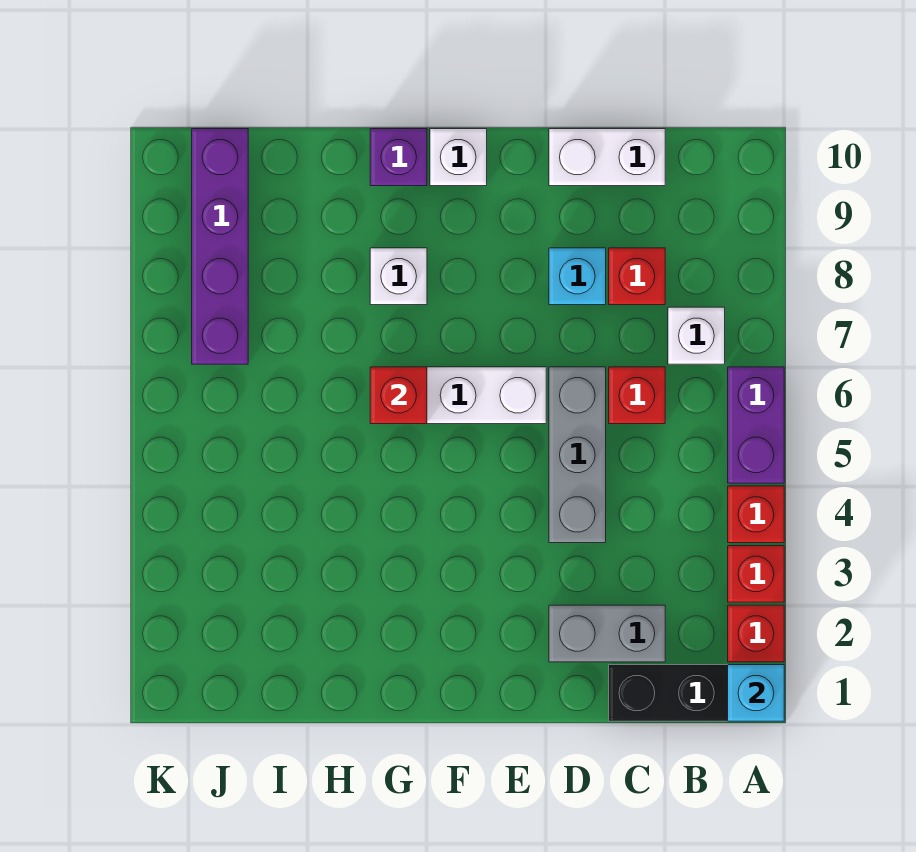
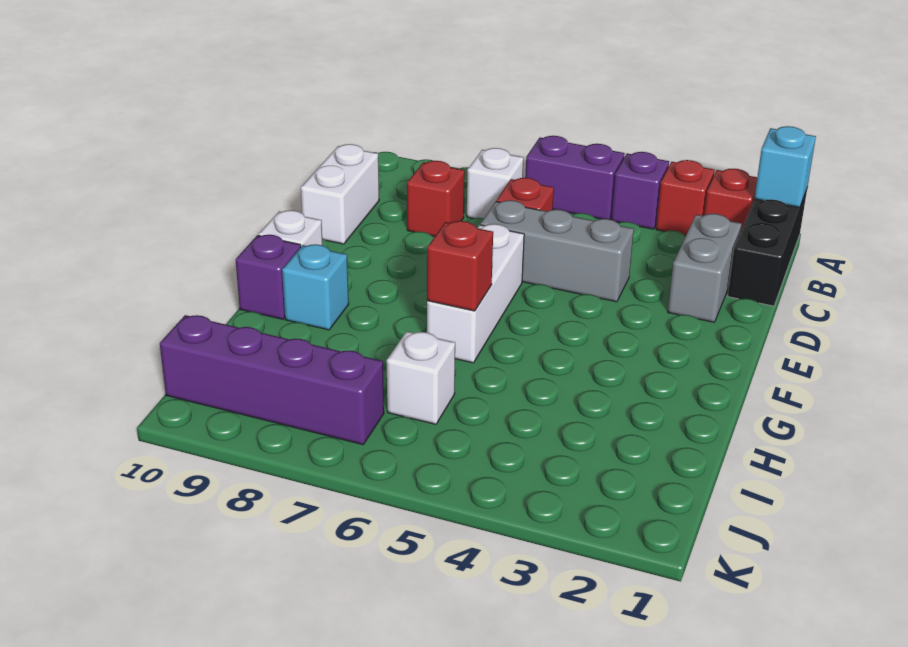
red brick A4 level 1 -> purple brick A4 level 1
cyan brick D8 level 1 -> cyan brick G9 level 1
white brick G8 level 1 -> white brick I6 level 1

